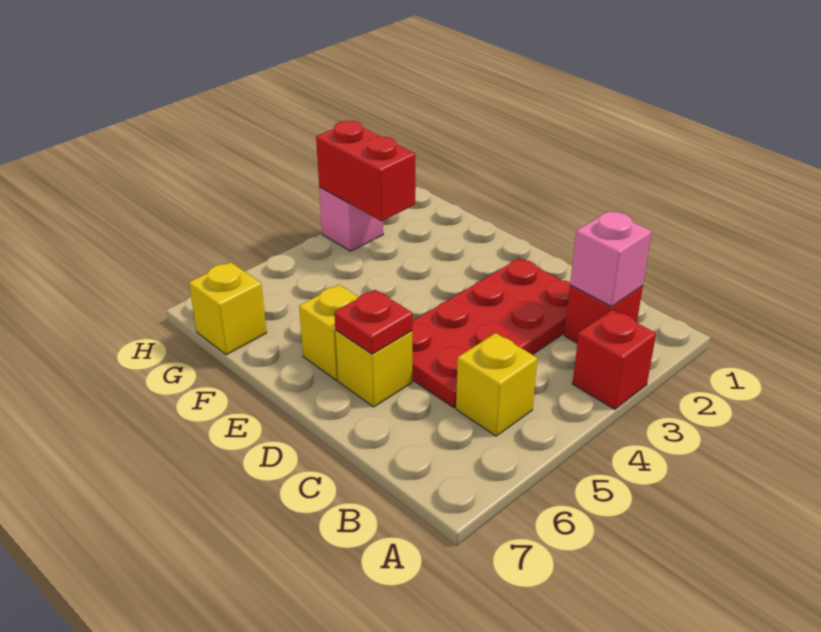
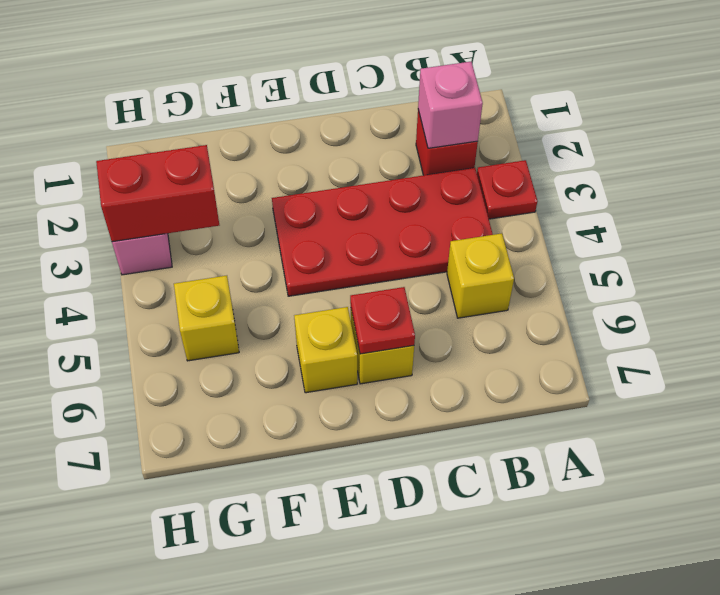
red brick A3 level 1 -> red plate A3 level 1
red plate C2:D5 level 1 -> red plate B3:E4 level 1
yellow brick G7 level 1 -> yellow brick G5 level 1

